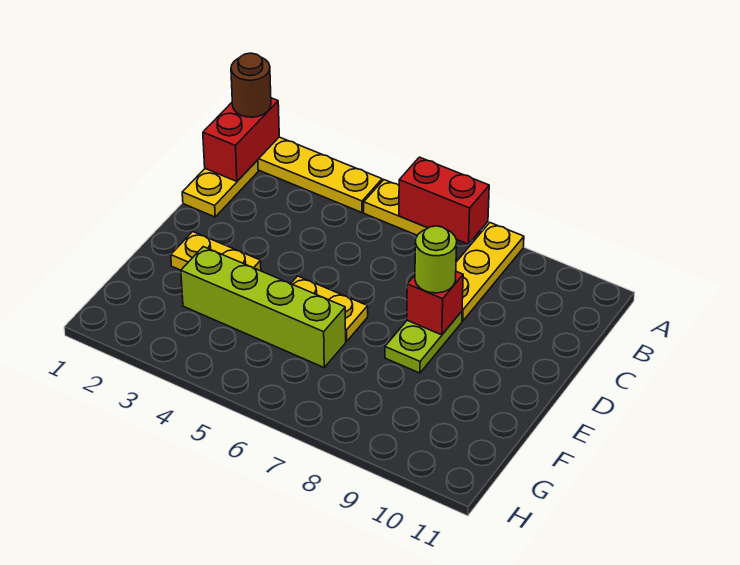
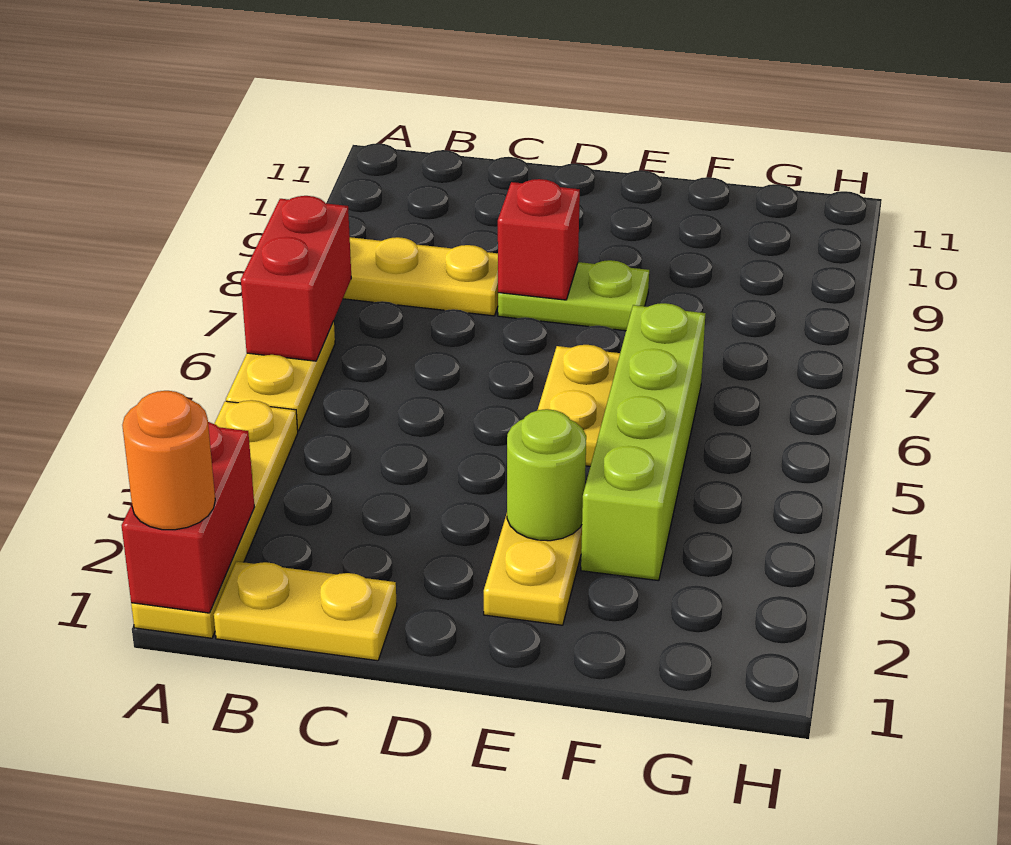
red brick A1:B1 level 2 -> red brick A1:A2 level 2
brown round brick A1 level 3 -> orange round brick A1 level 3
lime round brick D8 level 3 -> lime round brick E3 level 2

